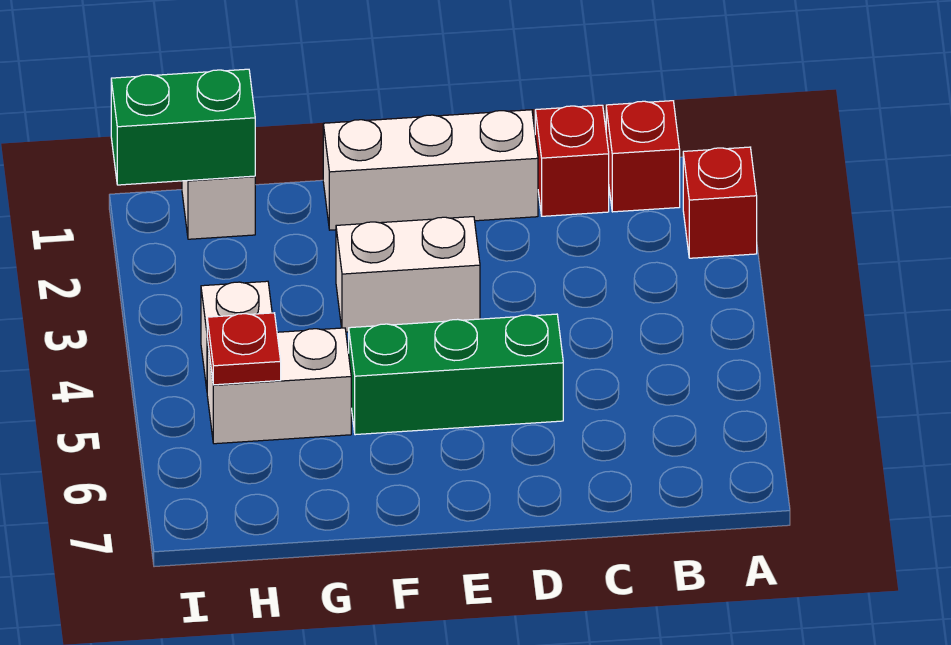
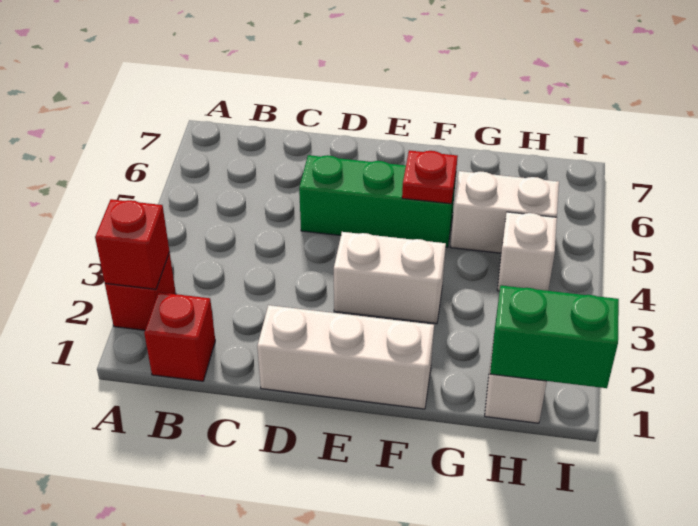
red brick C1 level 1 -> red brick A2 level 2
red plate H5 level 2 -> red plate F5 level 2

